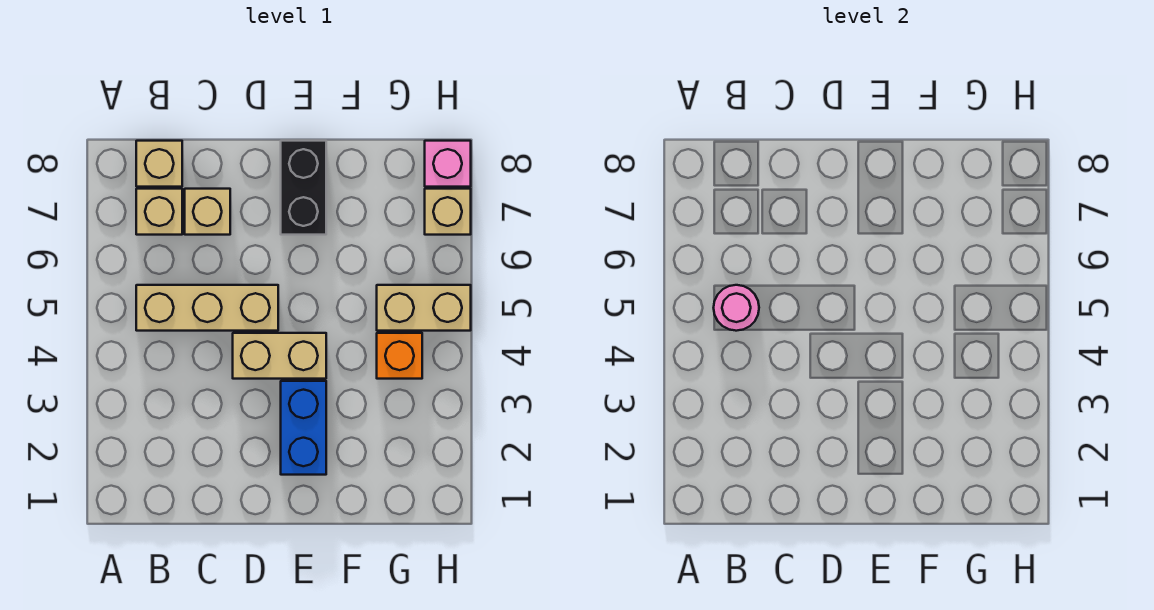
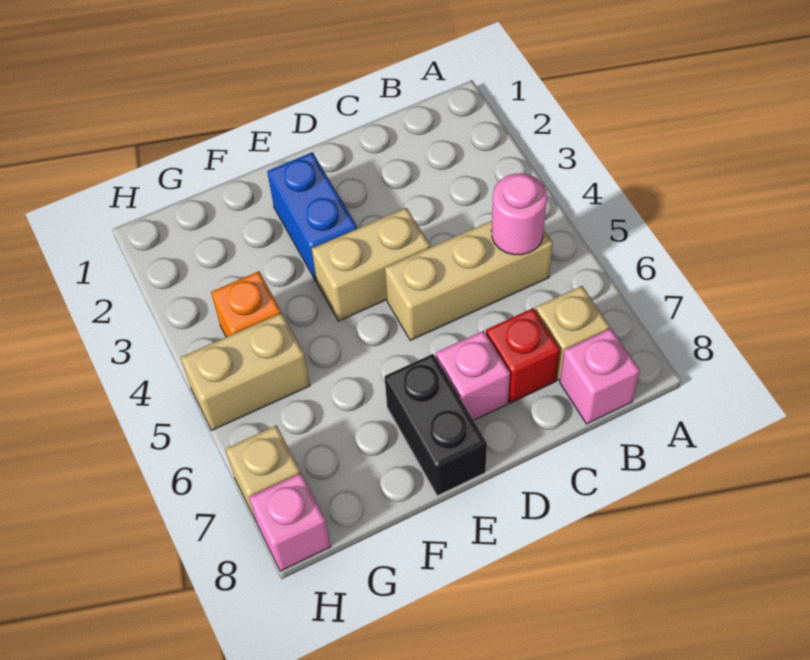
tan brick B8 level 1 -> pink brick B8 level 1
tan brick C7 level 1 -> red brick C7 level 1
none -> pink brick D7 level 1

